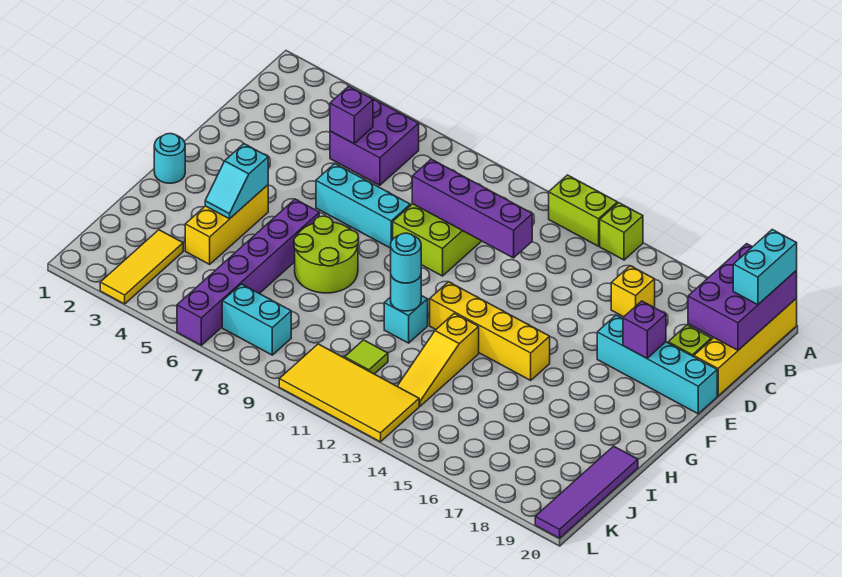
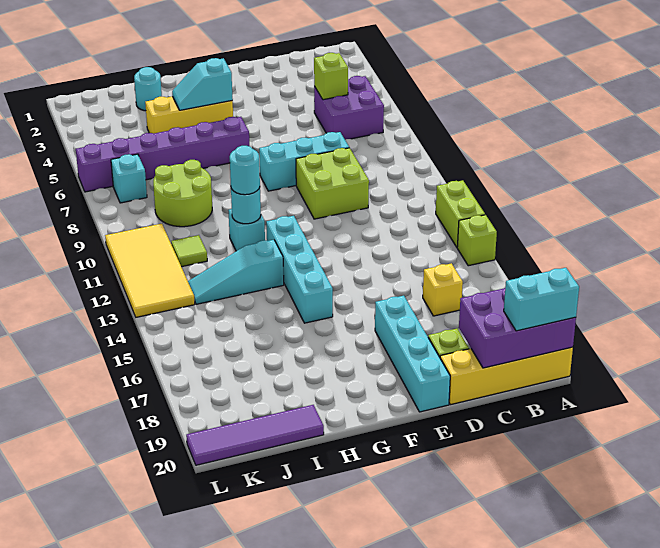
purple brick C5 level 2 -> lime brick C5 level 2
purple brick D9:D12 level 2 -> none
cyan brick E6:E8 level 1 -> cyan brick D8:F8 level 1
purple brick E18 level 2 -> none
cyan round brick G1 level 1 -> cyan round brick I2 level 1
lime round brick G7:H8 level 1 -> lime round brick I8:J9 level 1
yellow brick G12:G15 level 1 -> cyan brick G12:G15 level 1
yellow slope H13:J13 level 1 top H -> cyan slope H13:J13 level 1 top H
yellow tile J3:L3 level 1 -> none
cyan brick K7:K8 level 1 -> cyan brick K7 level 1

